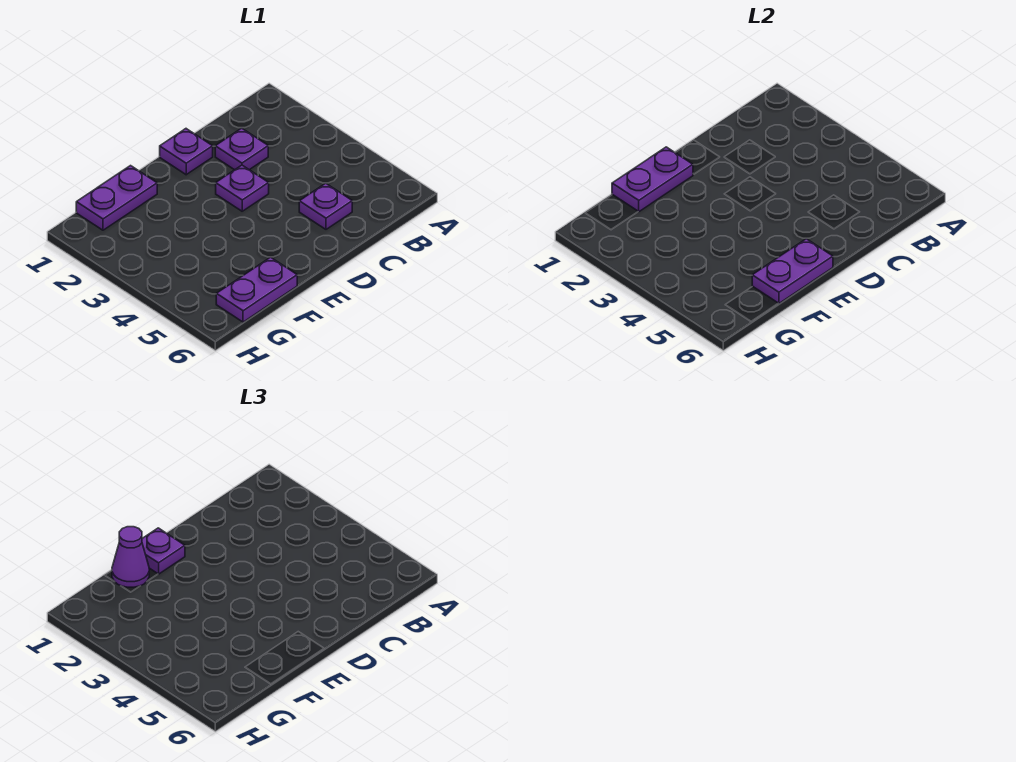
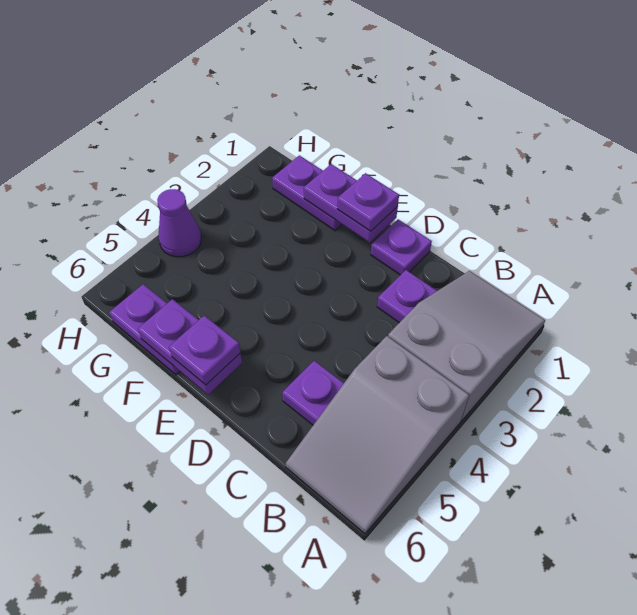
none -> grey slope A1:B3 level 1 top 3
none -> grey slope A4:B6 level 1 top 4
purple plate D3 level 1 -> purple plate E6 level 3
purple cone F1 level 3 -> purple cone H4 level 1

